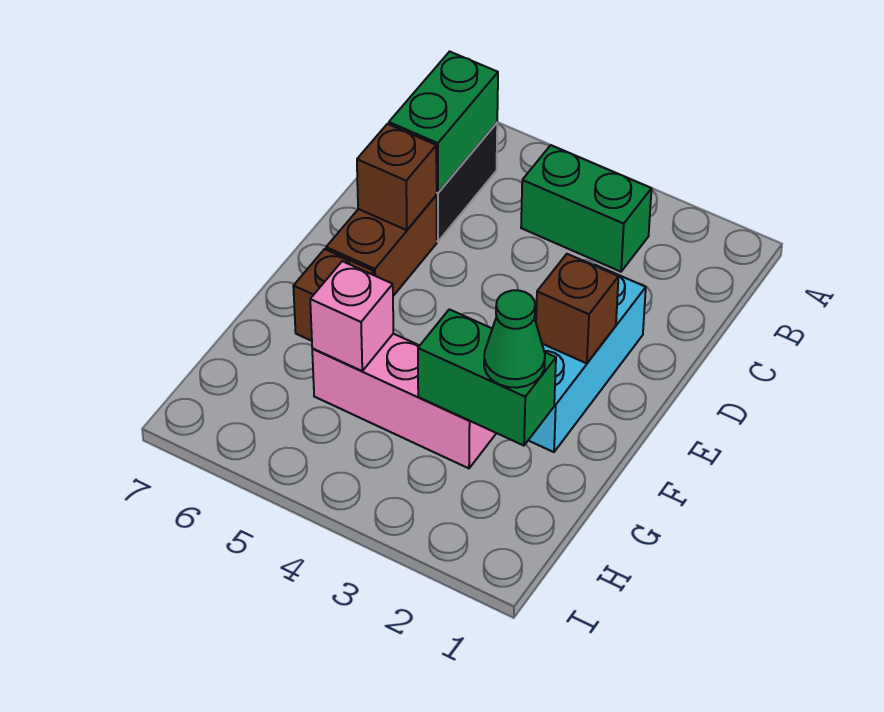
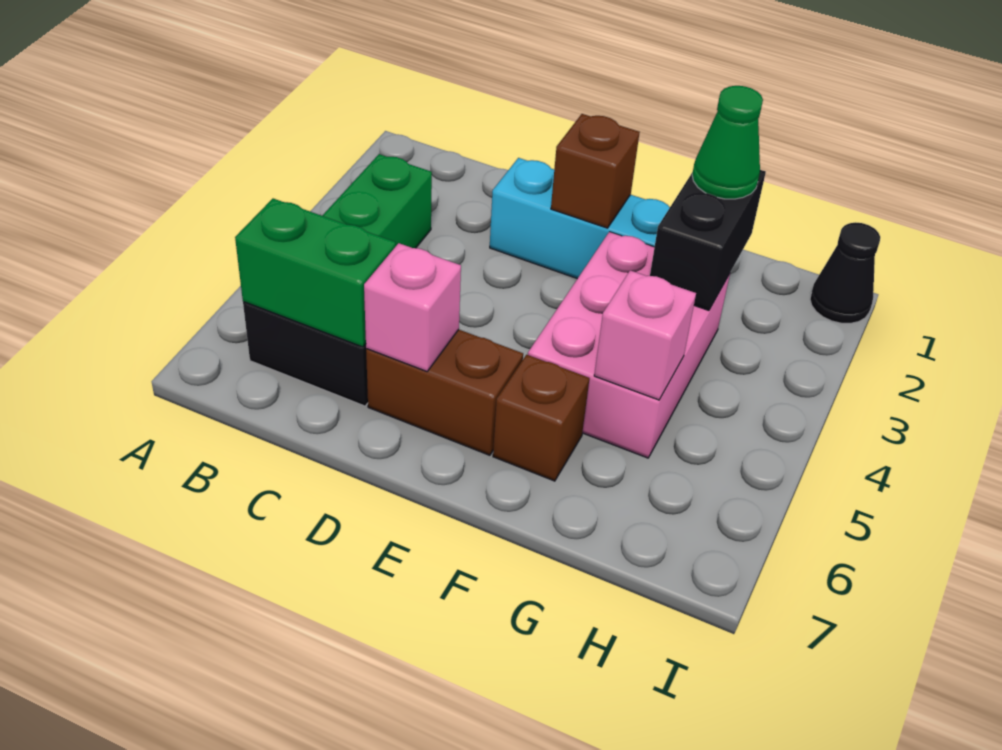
brown brick D6 level 2 -> pink brick D6 level 2
green brick G2:G3 level 2 -> black brick G2:G3 level 2
pink brick G3:G5 level 1 -> pink brick F3:G5 level 1
none -> black cone I1 level 1

